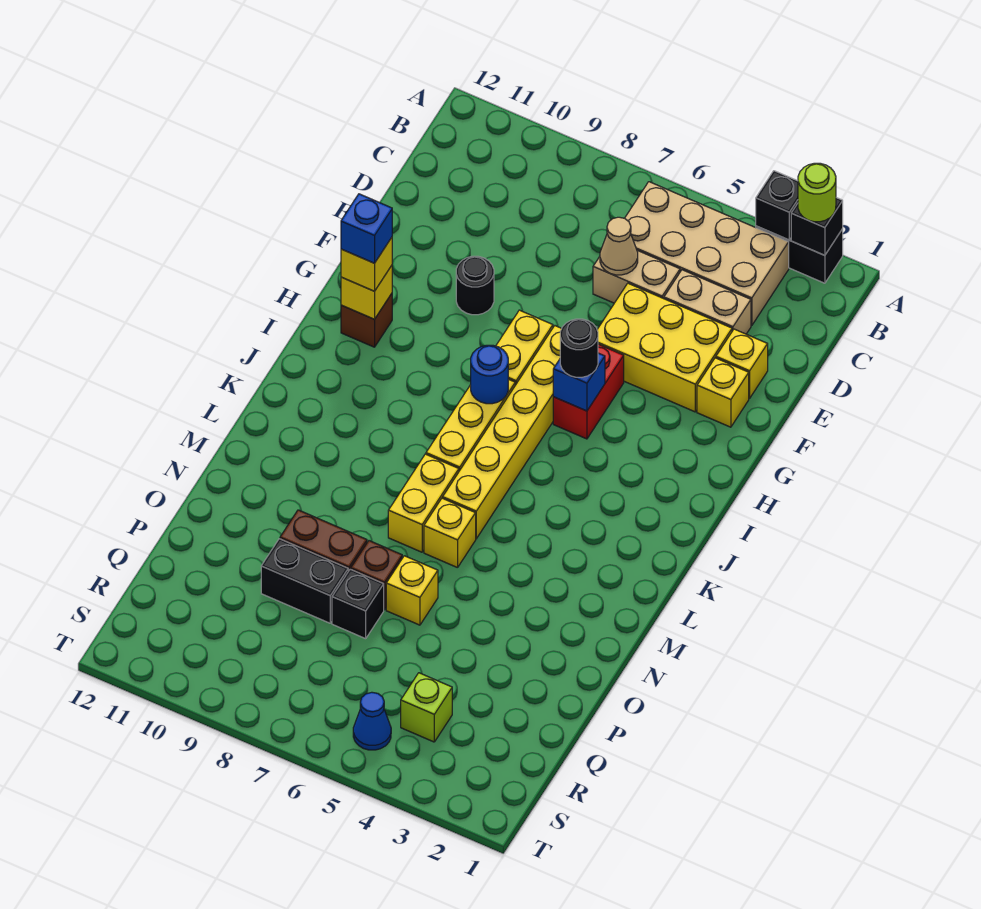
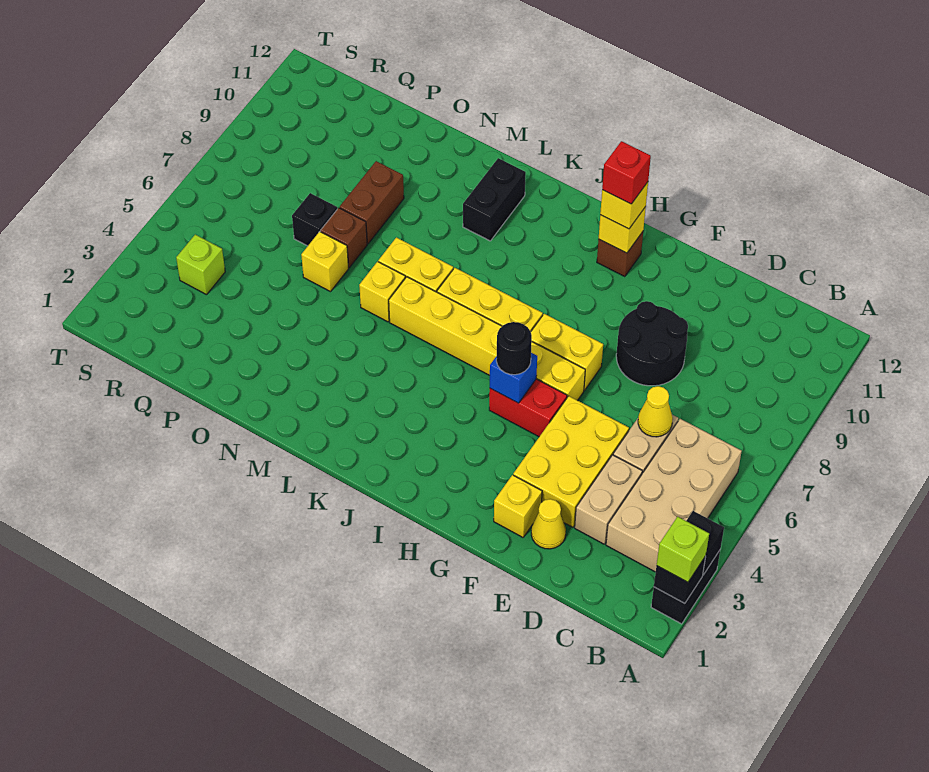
lime round brick A2 level 3 -> lime brick A2 level 3
tan cone D6 level 2 -> yellow cone D6 level 2
yellow brick E2 level 1 -> yellow cone E2 level 1
black round brick F9 level 1 -> black round brick E8:F9 level 1
blue brick H11 level 4 -> red brick H11 level 4
blue round brick I7 level 2 -> none
black brick P8:P9 level 1 -> black brick L10:L11 level 1
blue cone S5 level 1 -> none

